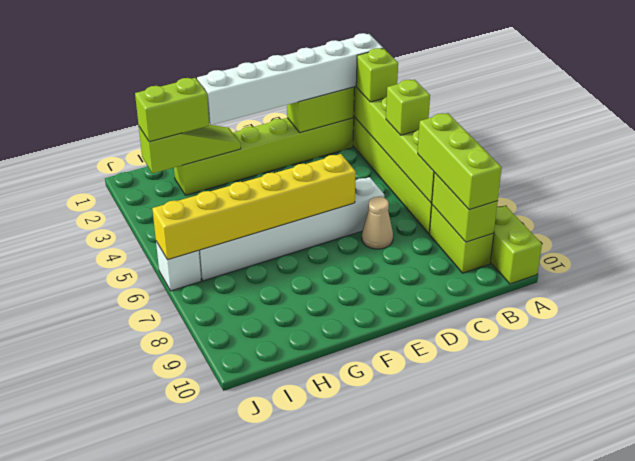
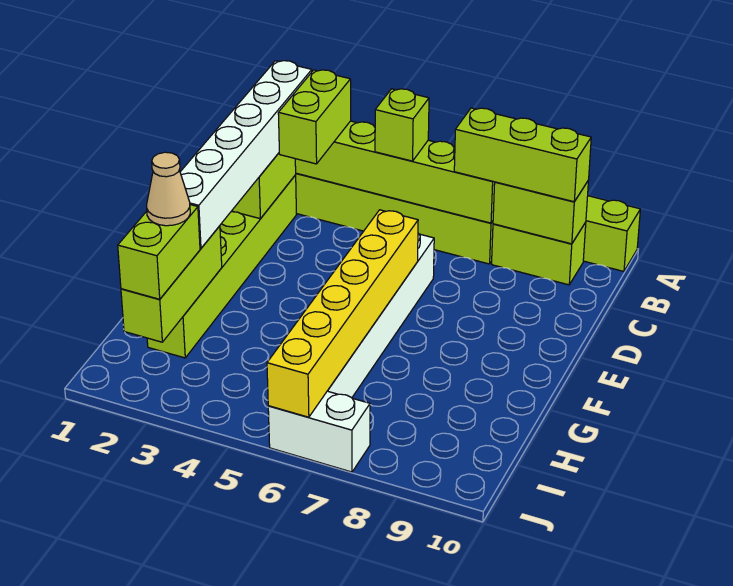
lime brick B3 level 3 -> lime brick B3:C3 level 3
tan cone D7 level 1 -> tan cone H2 level 4
lime slope G2:I2 level 2 top I -> lime brick G2:I2 level 2
white brick J6 level 1 -> white brick J6:J7 level 1

